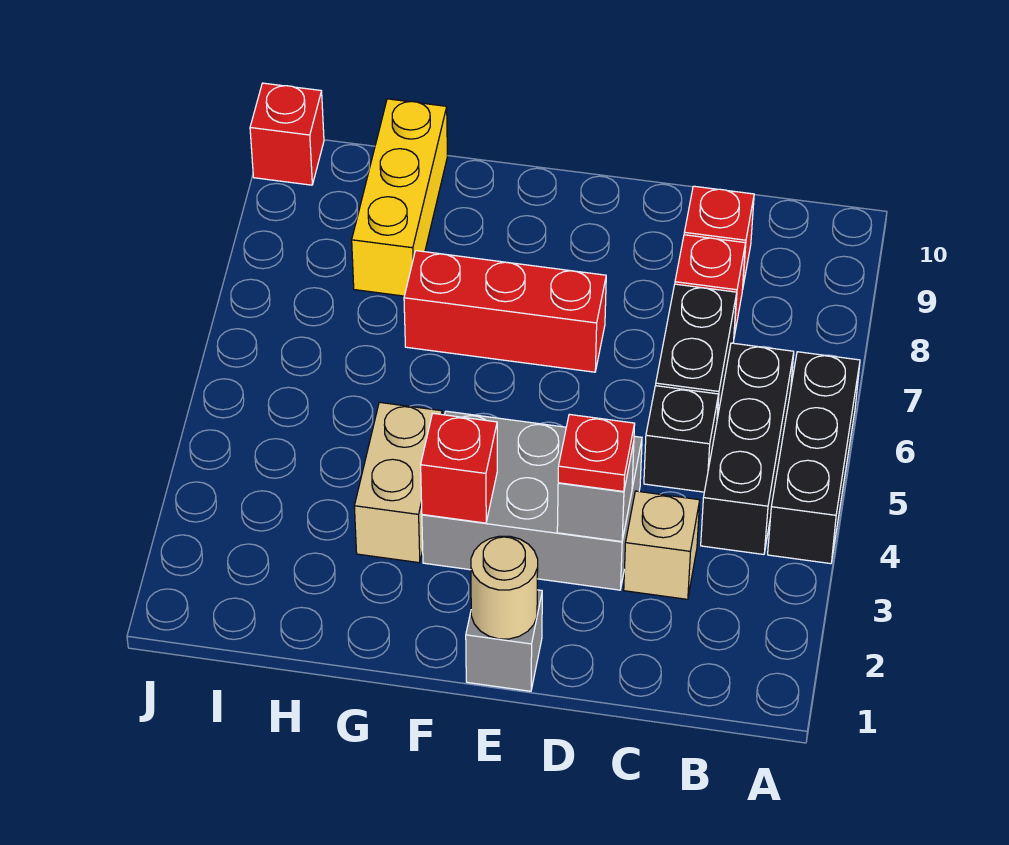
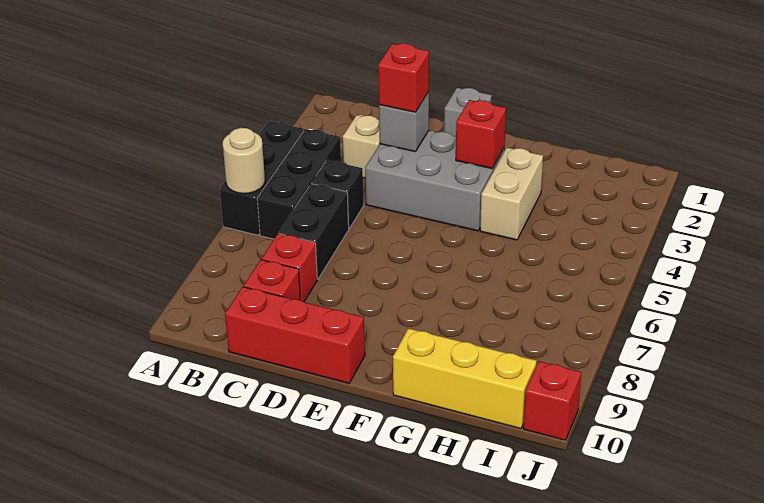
red plate D3 level 3 -> red brick D3 level 3
tan round brick E1 level 2 -> tan round brick A6 level 2
red brick E7:G7 level 1 -> red brick C10:E10 level 1
yellow brick H8:H10 level 1 -> yellow brick G10:I10 level 1

